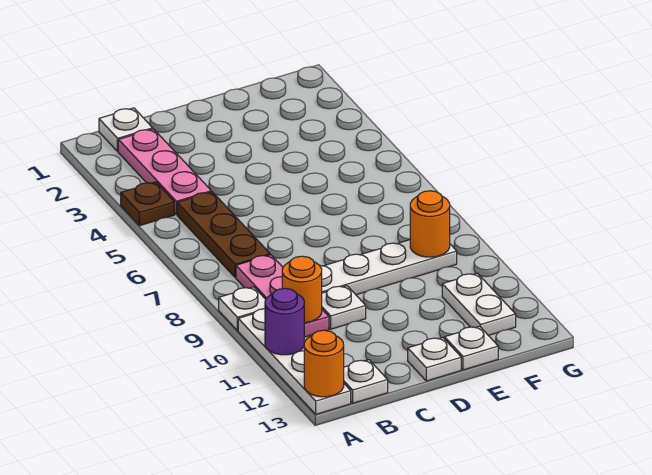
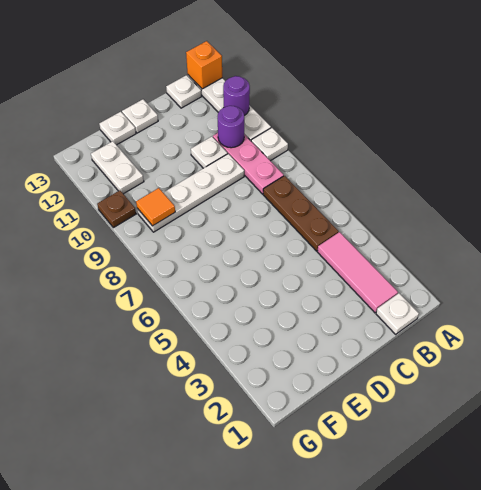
brown plate A4 level 1 -> brown plate G10 level 1
orange round brick A13 level 2 -> orange brick A13 level 2
pink plate B2:B4 level 1 -> pink tile B2:B4 level 1
orange round brick B10 level 2 -> purple round brick B10 level 2
orange round brick F9 level 2 -> orange tile F9 level 2

